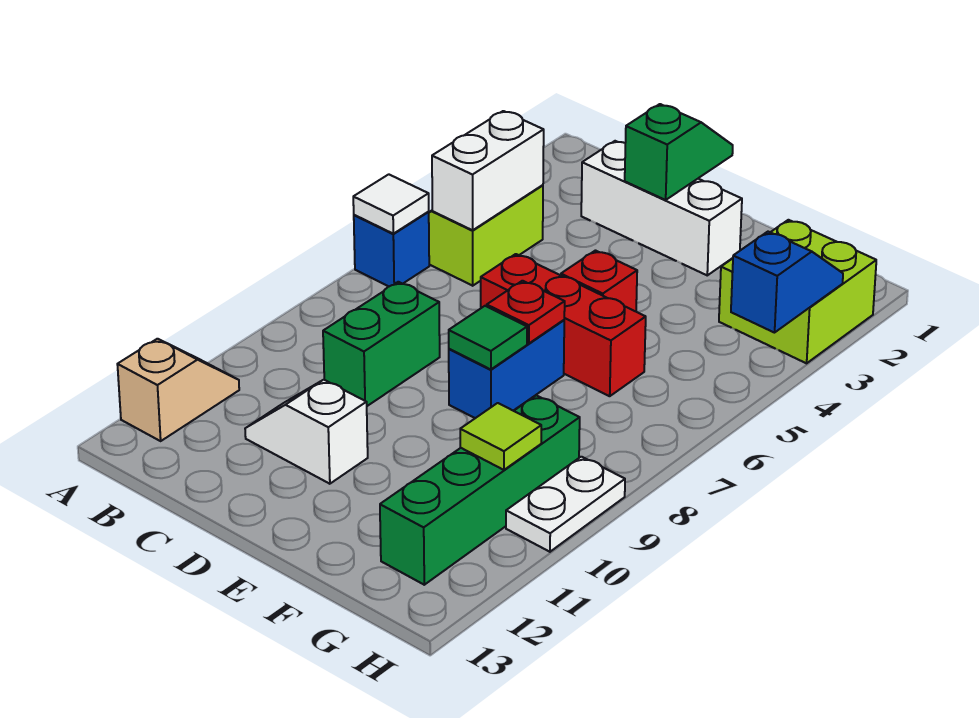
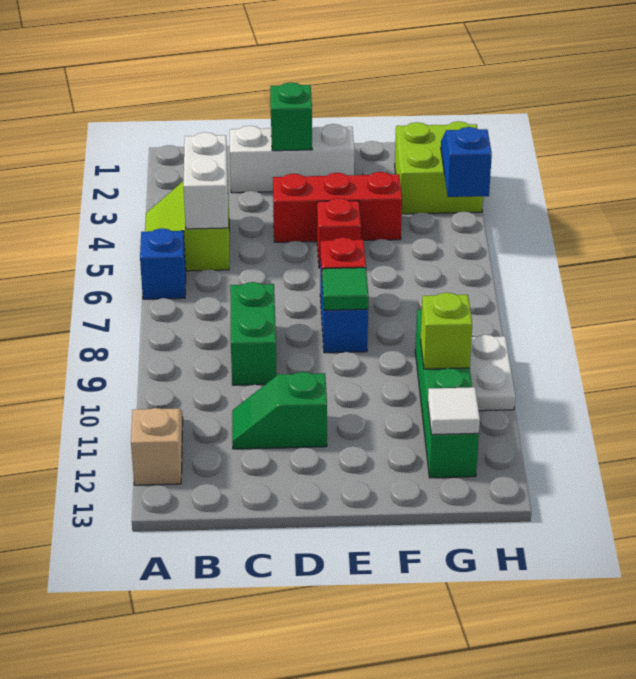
white tile A6 level 2 -> white tile G12 level 2
white slope C11:D11 level 1 top D -> green slope C11:D11 level 1 top D
red brick D6:F6 level 1 -> red brick D4:F4 level 1
lime tile G10 level 2 -> lime brick G10 level 2

